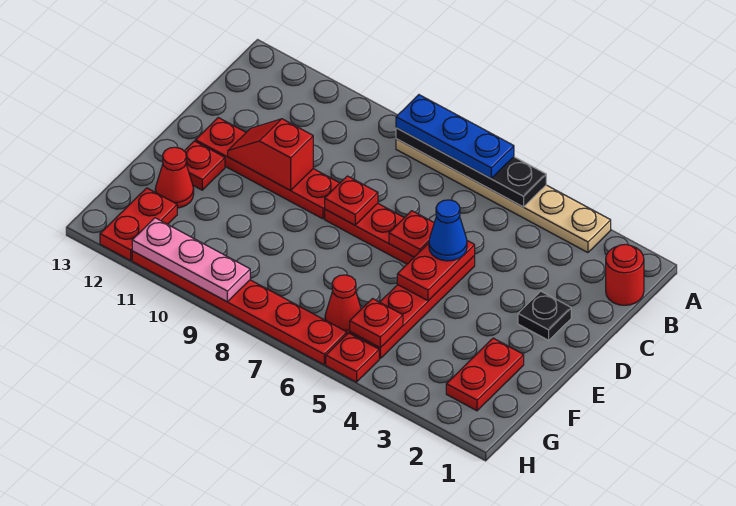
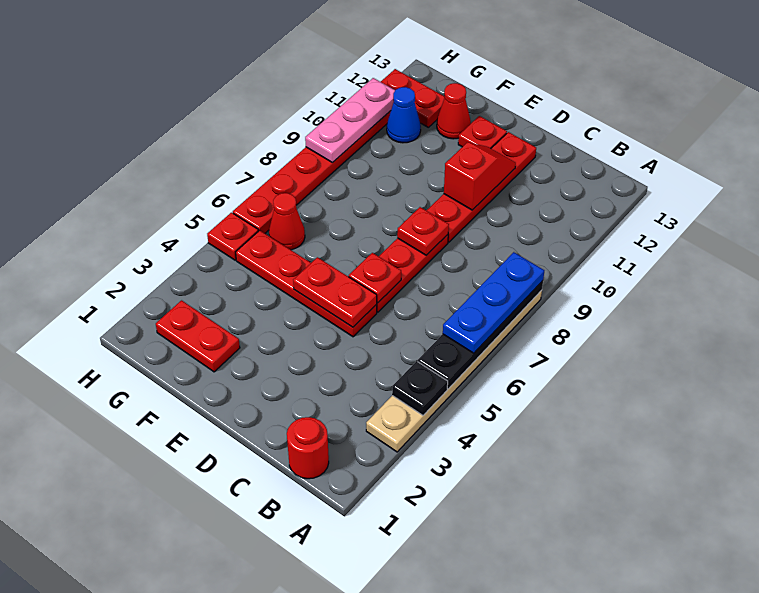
black plate D2 level 1 -> black plate A4 level 2
blue cone D5 level 3 -> blue cone G11 level 1
red plate G5 level 2 -> none

